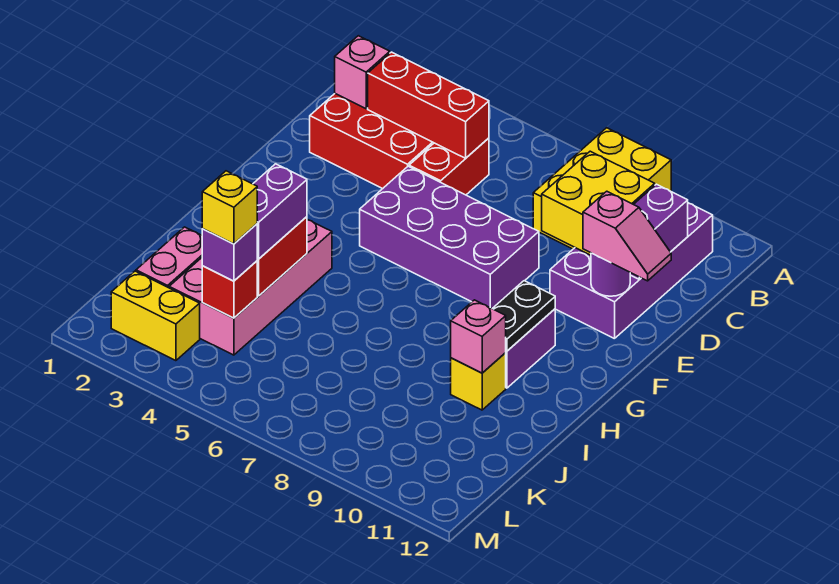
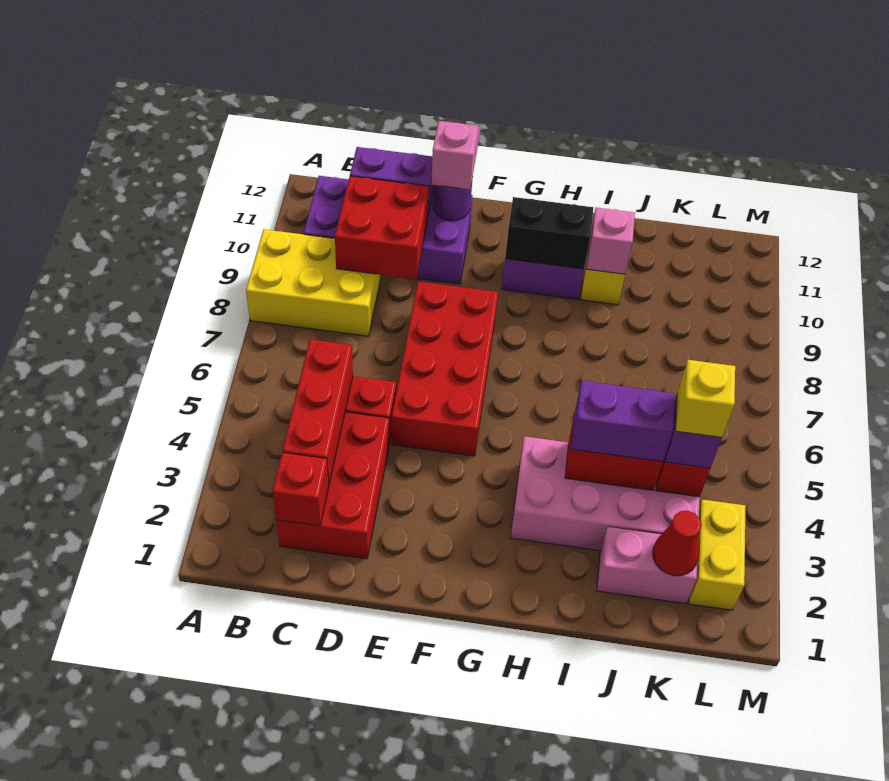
pink brick C2 level 2 -> red brick C2 level 2
yellow brick C9:D10 level 2 -> red brick C9:D10 level 2
purple brick E5:F8 level 1 -> red brick E5:F8 level 1
black plate G10:H10 level 2 -> black brick G10:H10 level 2
none -> red cone K2 level 2

